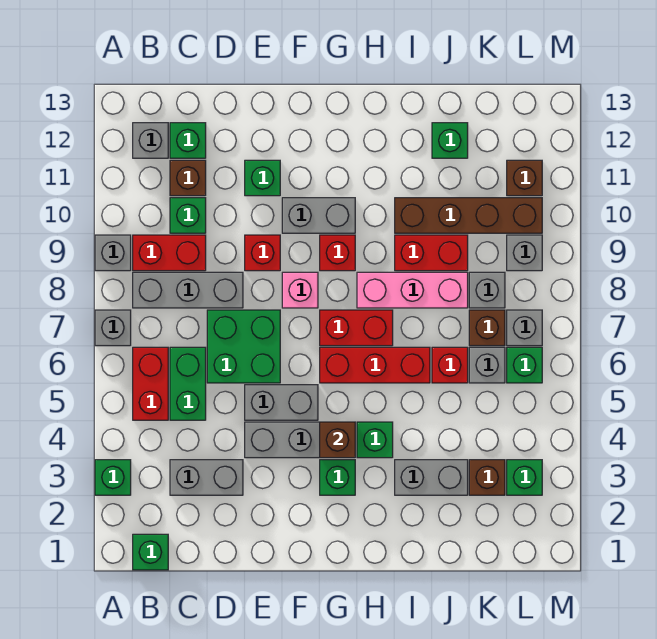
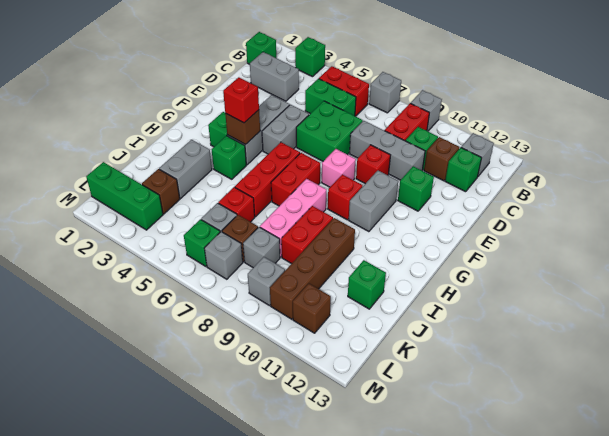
grey brick B8:D8 level 1 -> grey brick D8:D10 level 1
grey brick C3:D3 level 1 -> grey brick C2:C3 level 1
none -> red brick G4 level 3
green brick L3 level 1 -> green brick L1:L3 level 1

